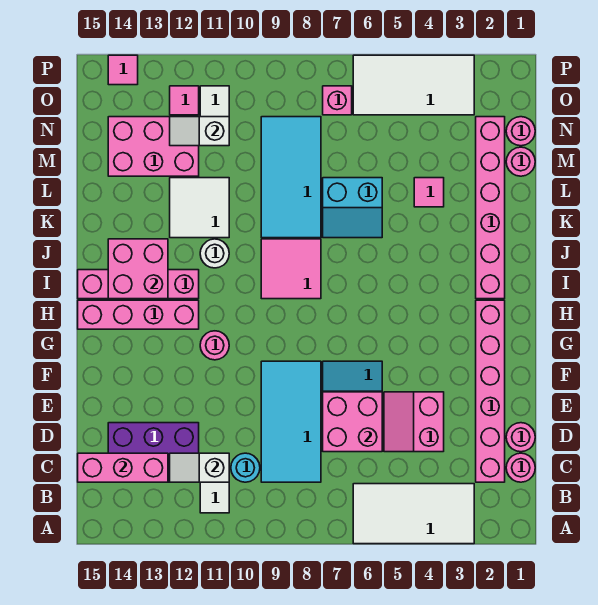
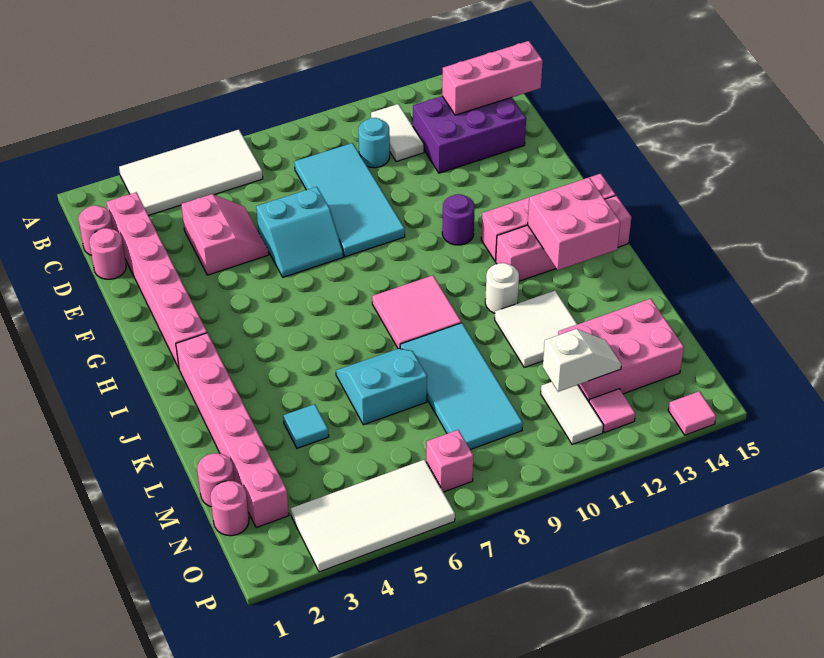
white slope C11:C12 level 2 top 11 -> none
pink brick D6:E7 level 2 -> none
pink round brick G11 level 1 -> purple round brick G11 level 1
pink tile L4 level 1 -> cyan tile L4 level 1

